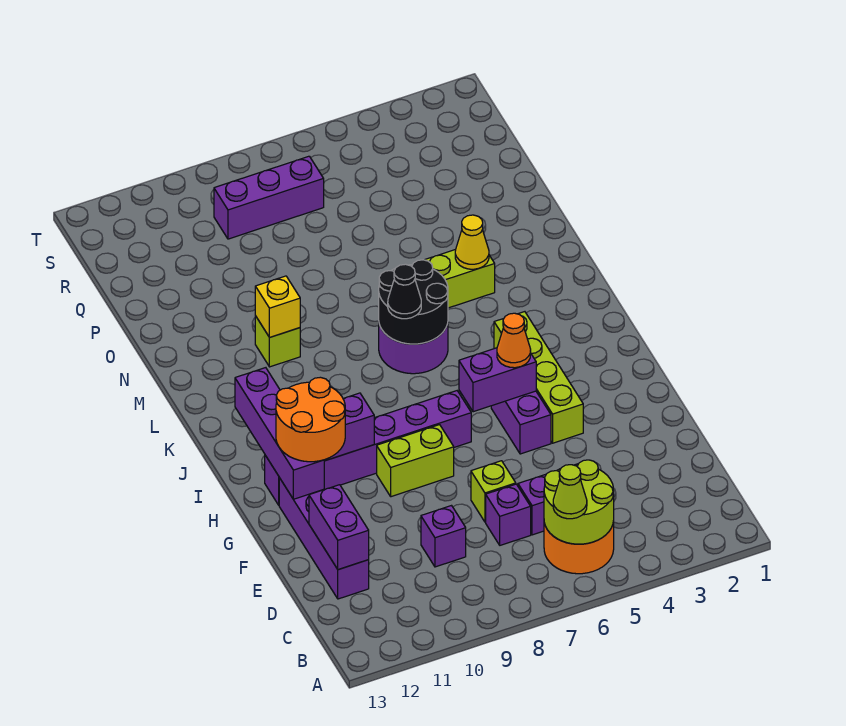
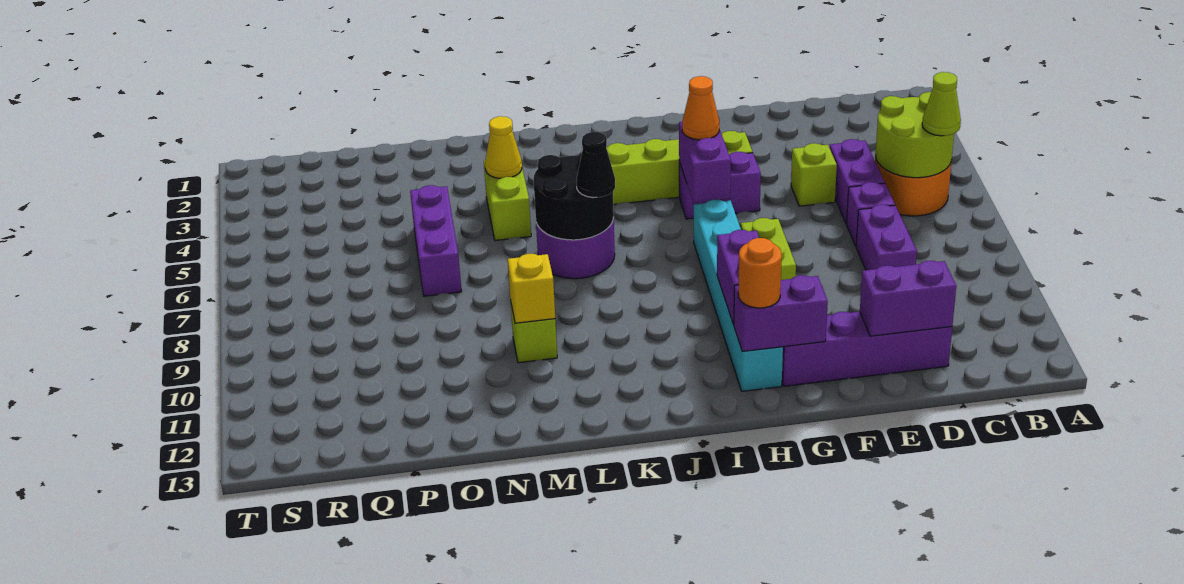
purple brick D9 level 1 -> purple brick D8:D9 level 1
lime brick E7 level 1 -> lime brick E5 level 1
orange round brick G11:H12 level 3 -> orange round brick H12 level 3
purple brick G12:J12 level 2 -> purple brick G12:H12 level 2
purple brick H7:H12 level 1 -> cyan brick H7:H12 level 1
purple brick R7:R9 level 1 -> purple brick O5:O7 level 1

